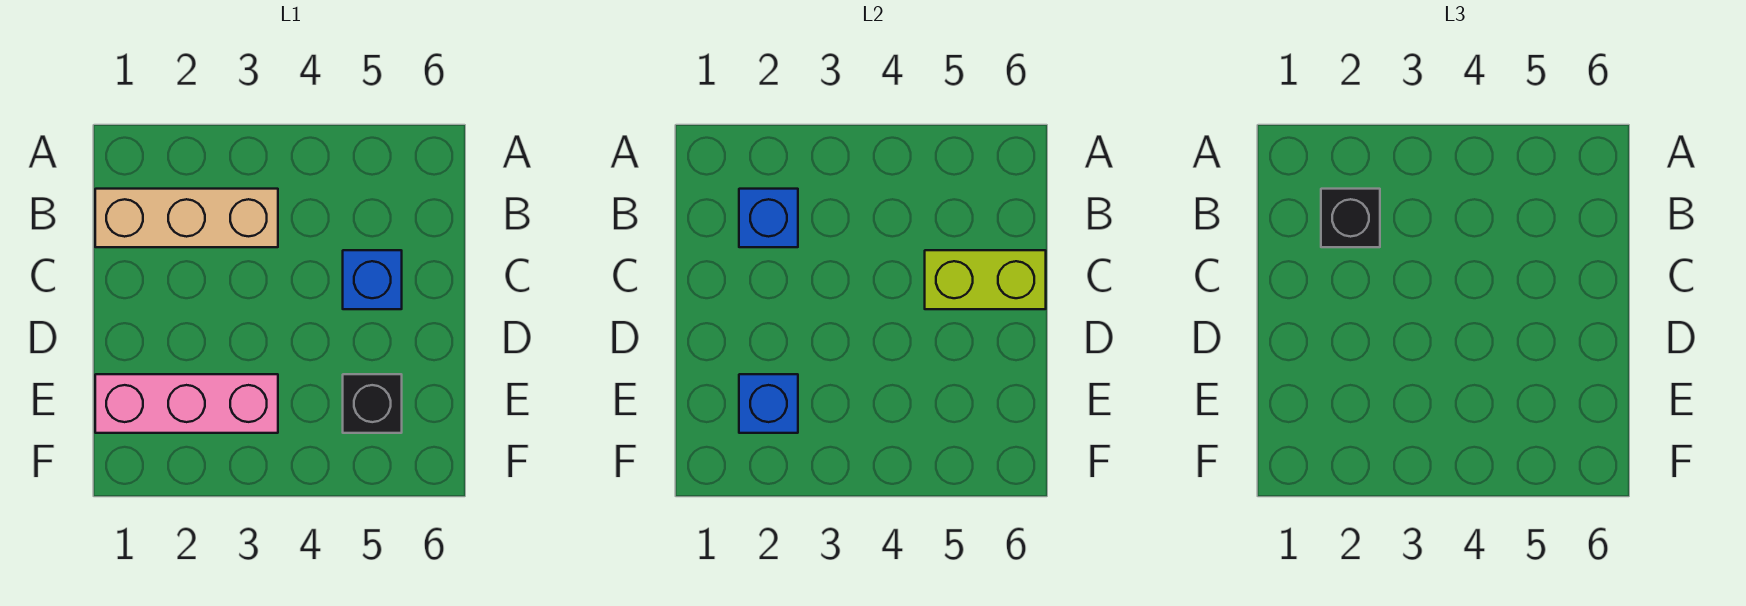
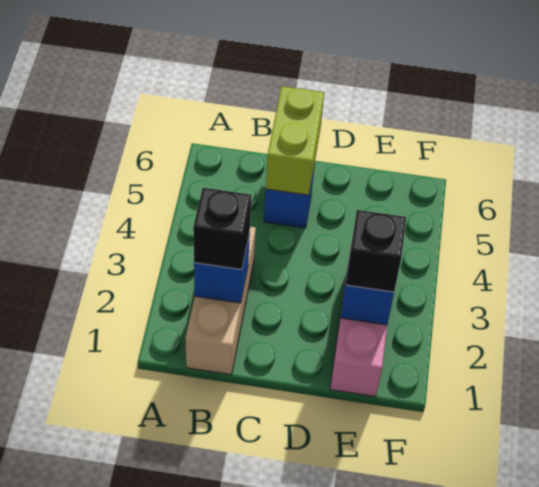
black brick E5 level 1 -> black brick E2 level 3

